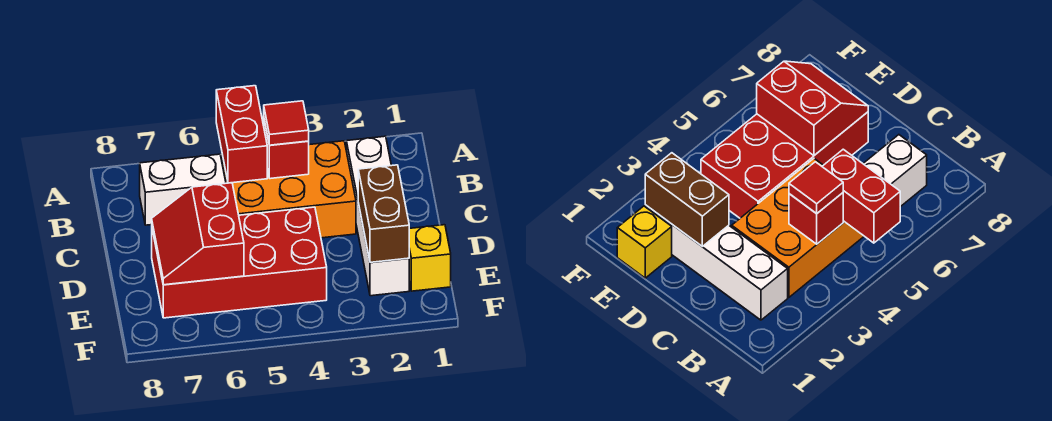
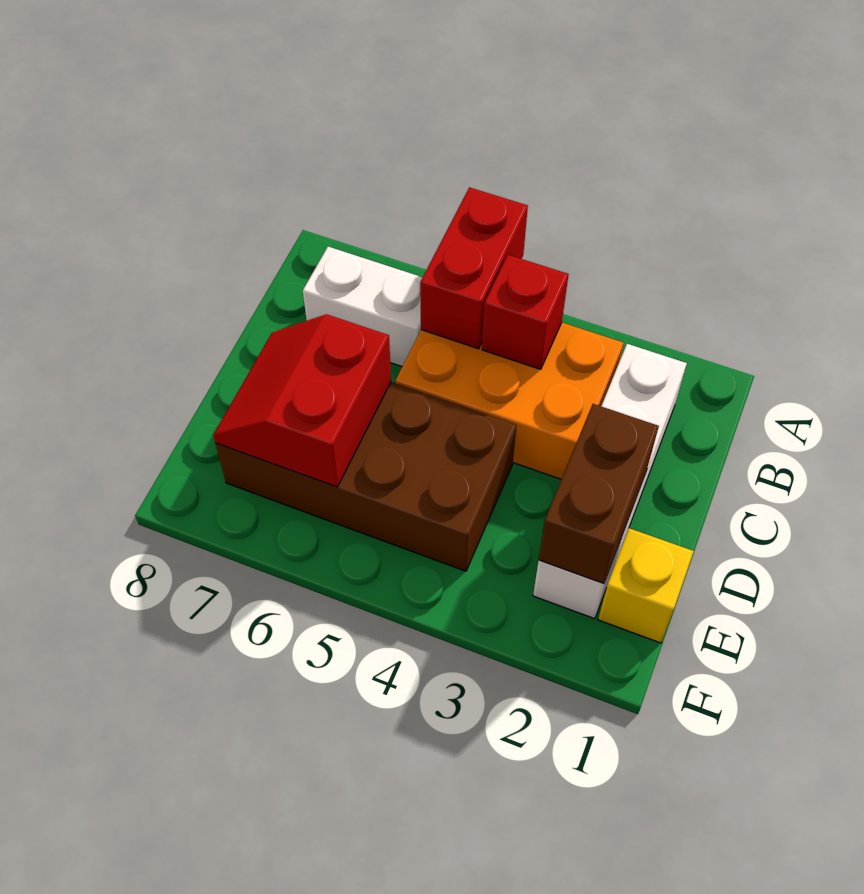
red tile B4 level 3 -> none
red brick D4:E7 level 1 -> brown brick D4:E7 level 1

